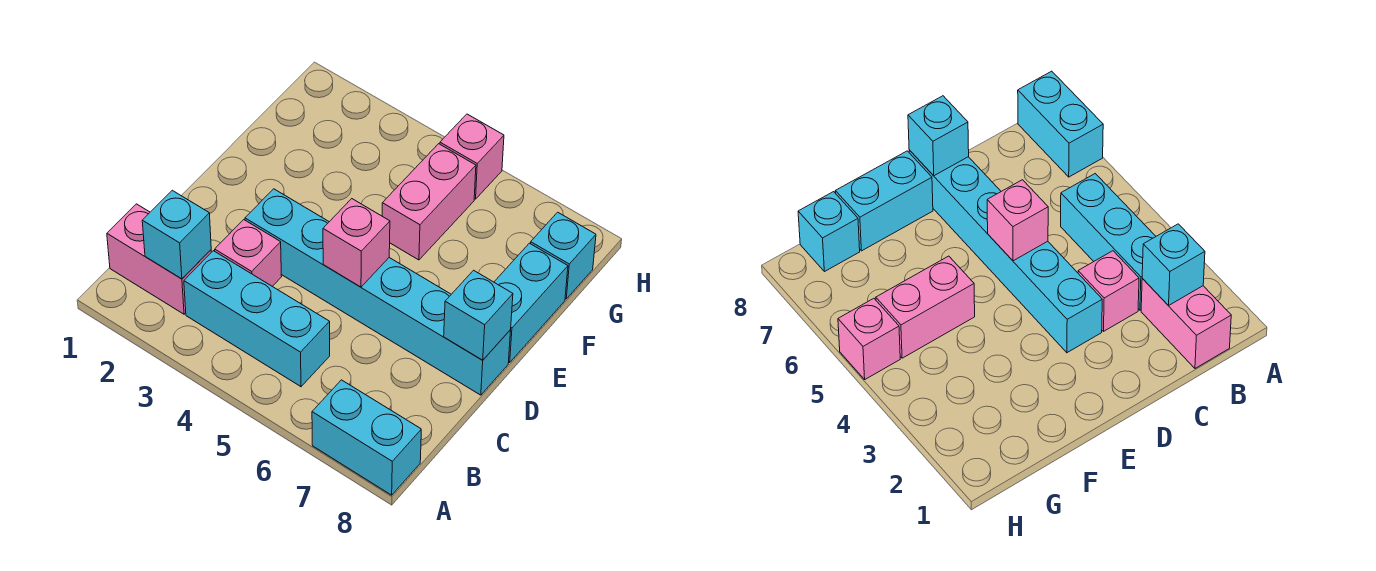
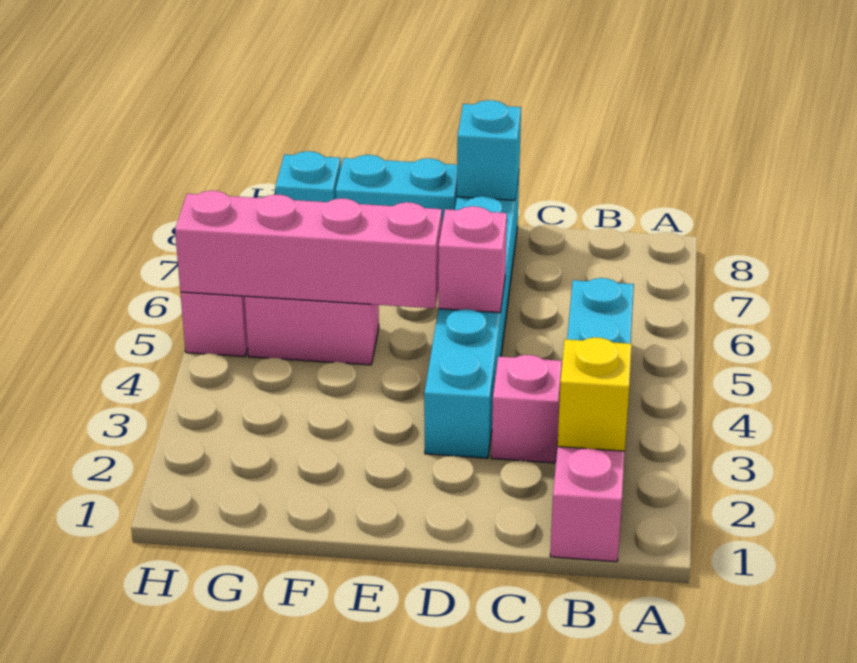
cyan brick A7:A8 level 1 -> none
cyan brick B2 level 2 -> yellow brick B2 level 2
none -> pink brick E5:H5 level 2

